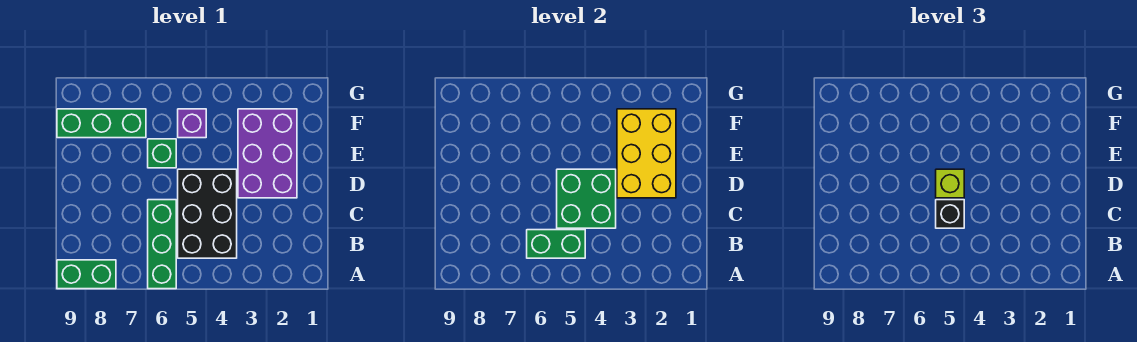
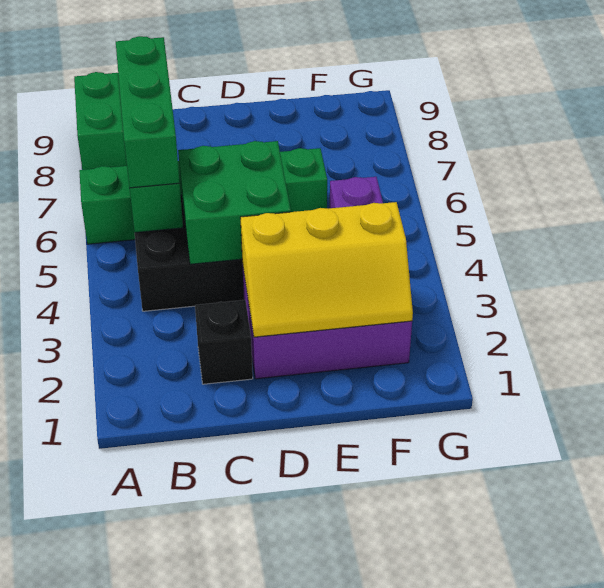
black brick C5 level 3 -> black brick C2 level 1
yellow brick D2:F3 level 2 -> yellow slope D2:F3 level 2 top 3
lime brick D5 level 3 -> none
green brick F7:F9 level 1 -> green brick B5:B7 level 3

